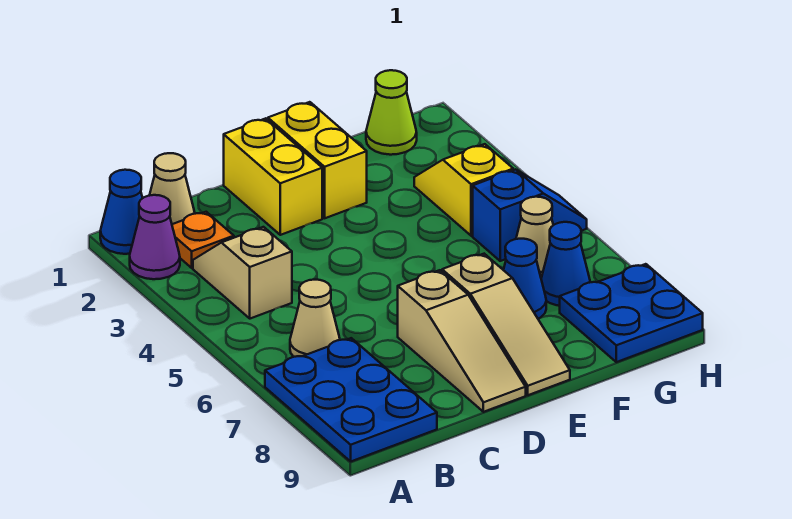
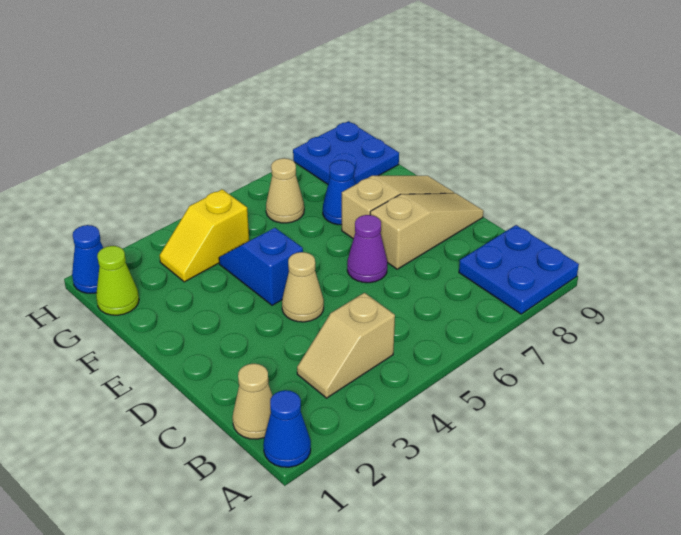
purple cone A2 level 1 -> purple cone D6 level 1
blue plate A7:B9 level 1 -> blue plate A8:B9 level 1
orange plate B2 level 1 -> none
tan cone B6 level 1 -> tan cone D4 level 1
yellow brick D1:D2 level 1 -> none
yellow brick E1:E2 level 1 -> none
blue slope G5:H5 level 1 top G -> blue slope E4:F4 level 1 top E
blue cone G7 level 1 -> blue cone H1 level 1

